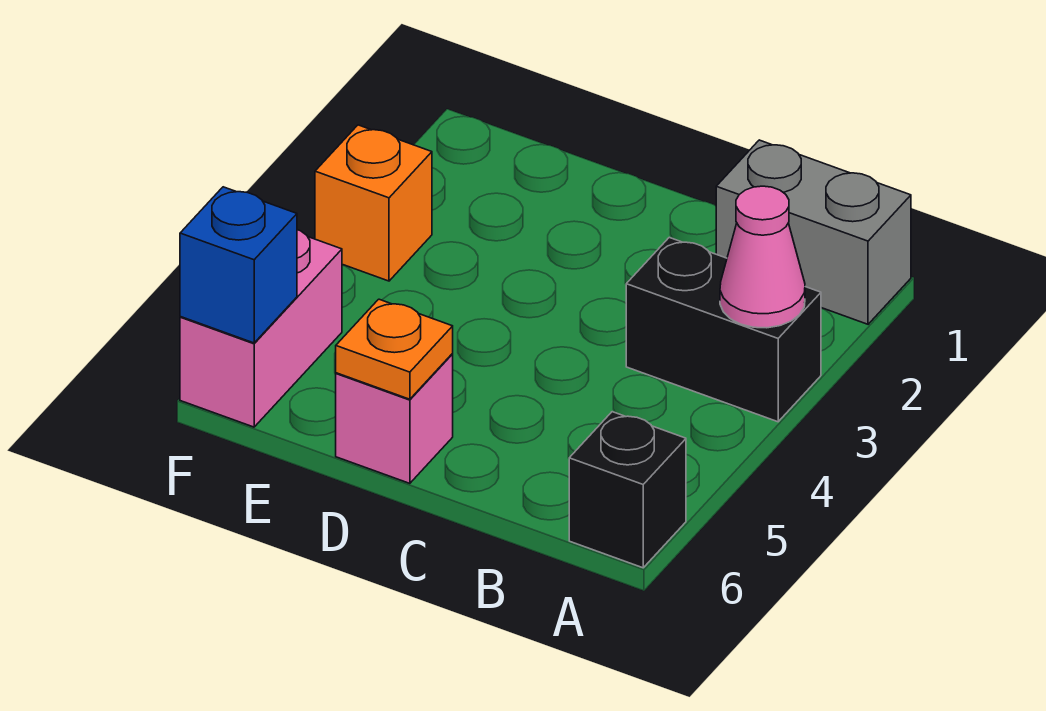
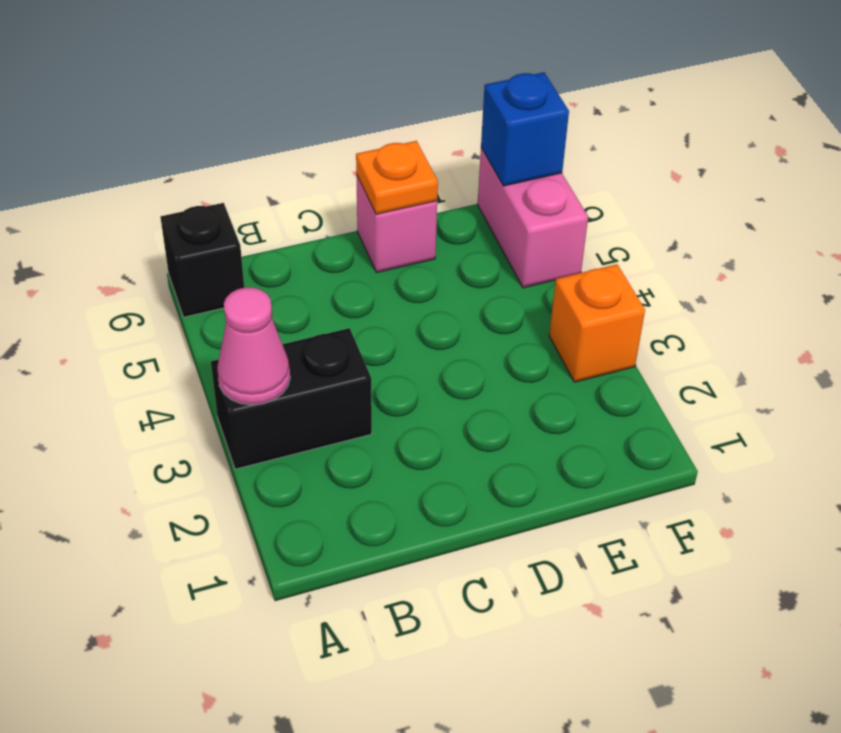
grey brick A1:B1 level 1 -> none

